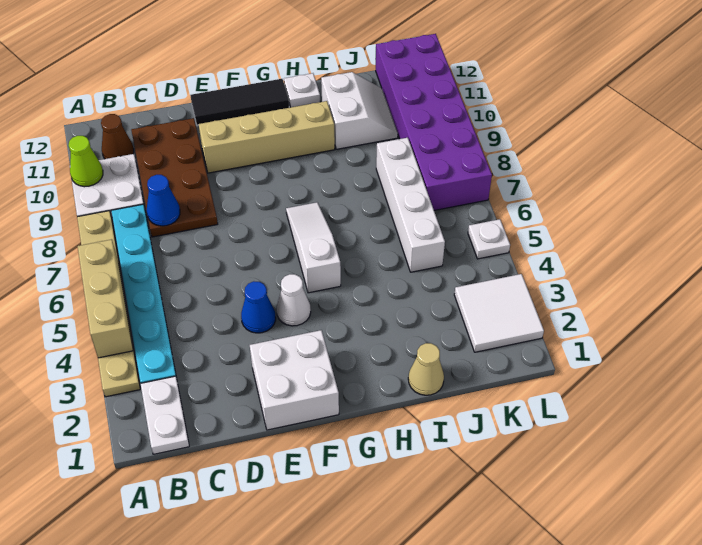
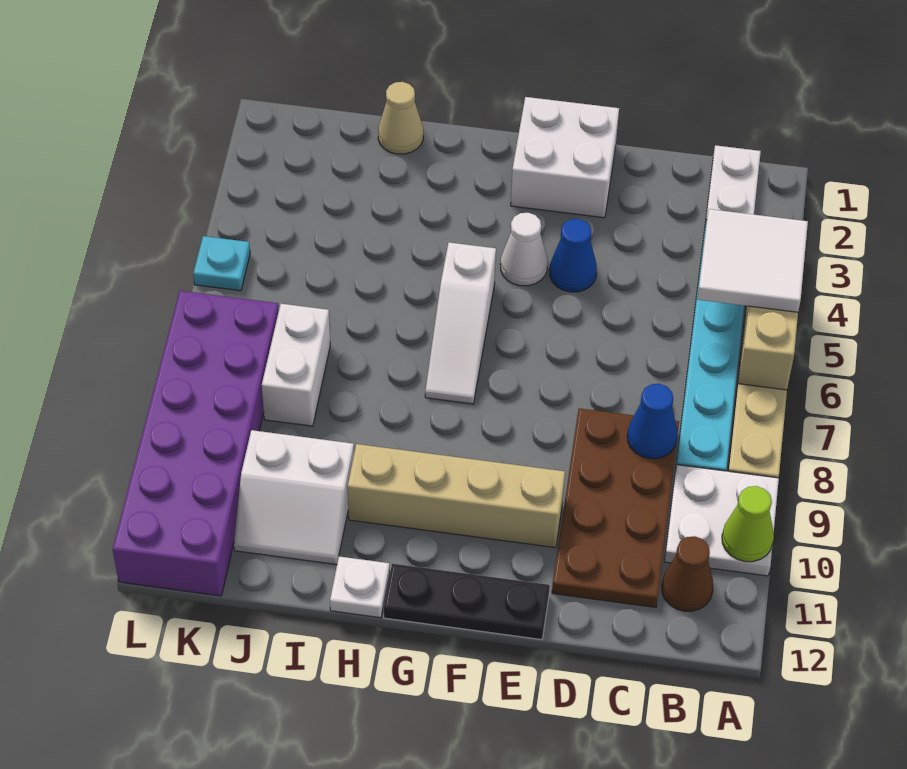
black tile E12:G12 level 1 -> black plate E12:G12 level 1
white slope I10:J11 level 1 top I -> white slope I10:J11 level 1 top 10
white brick J5:J8 level 1 -> white brick J7:J8 level 1
white tile K2:L3 level 1 -> white tile A4:B5 level 3
white plate L5 level 1 -> cyan plate L5 level 1

